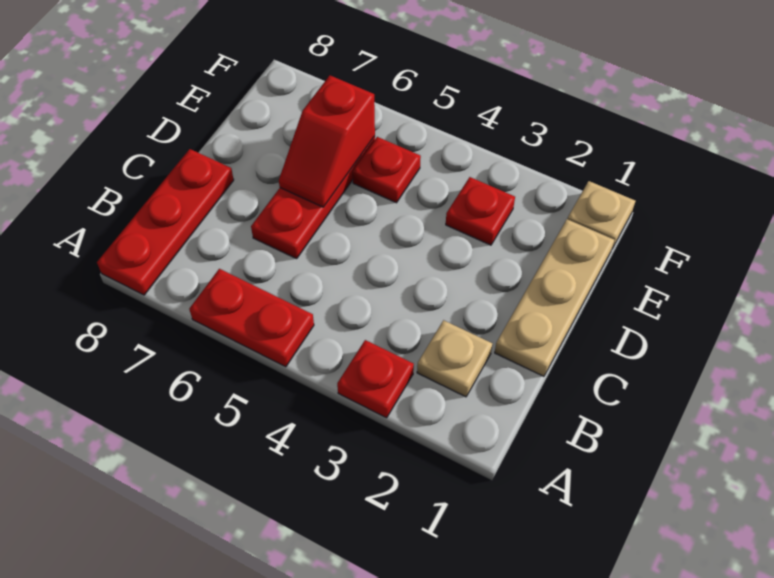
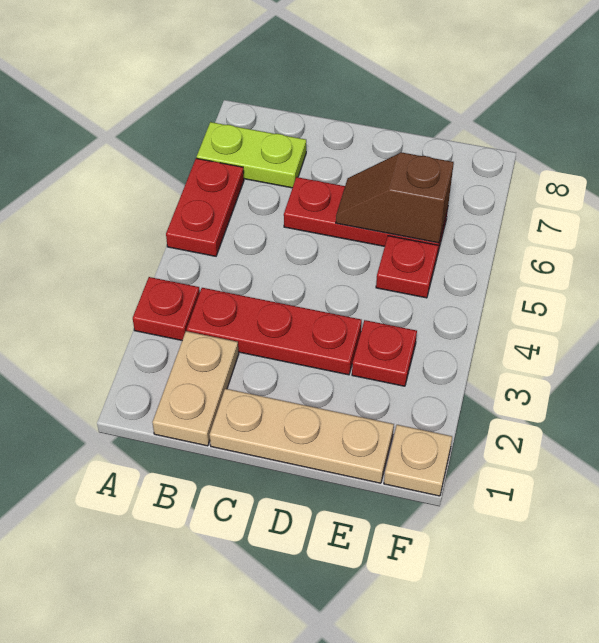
none -> lime plate A7:B7 level 1
red plate A8:C8 level 1 -> red plate B3:D3 level 1
tan plate B2 level 1 -> tan plate B1:B2 level 1
red slope D6:E6 level 2 top E -> brown slope D6:E6 level 2 top E

